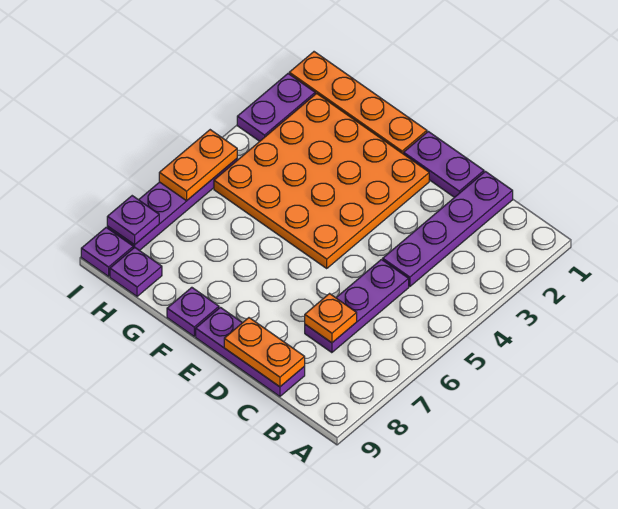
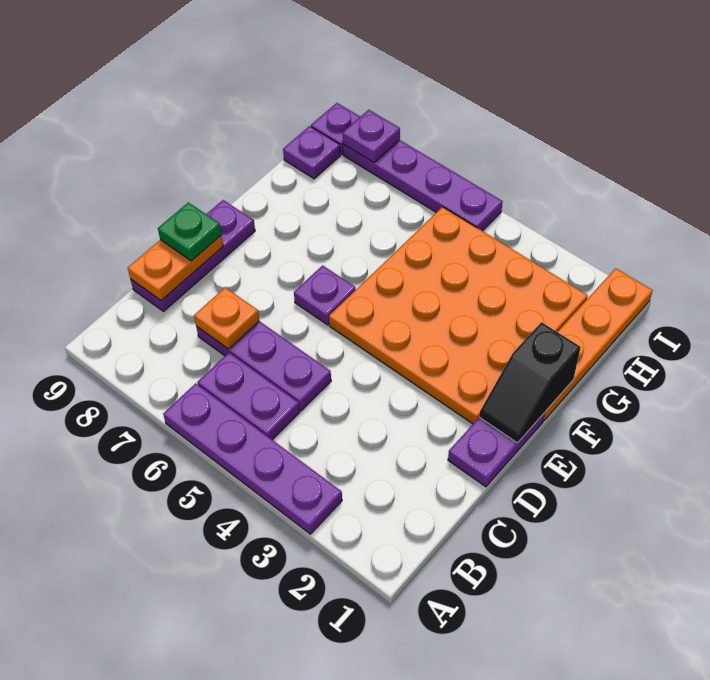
purple plate C1:C4 level 1 -> purple plate A3:A6 level 1
none -> green plate D9 level 3
none -> black slope E1:F1 level 2 top F
purple plate F9 level 1 -> purple plate E6 level 1
purple plate I2:I3 level 1 -> purple plate B5:B6 level 1
orange plate I5:I6 level 2 -> none

